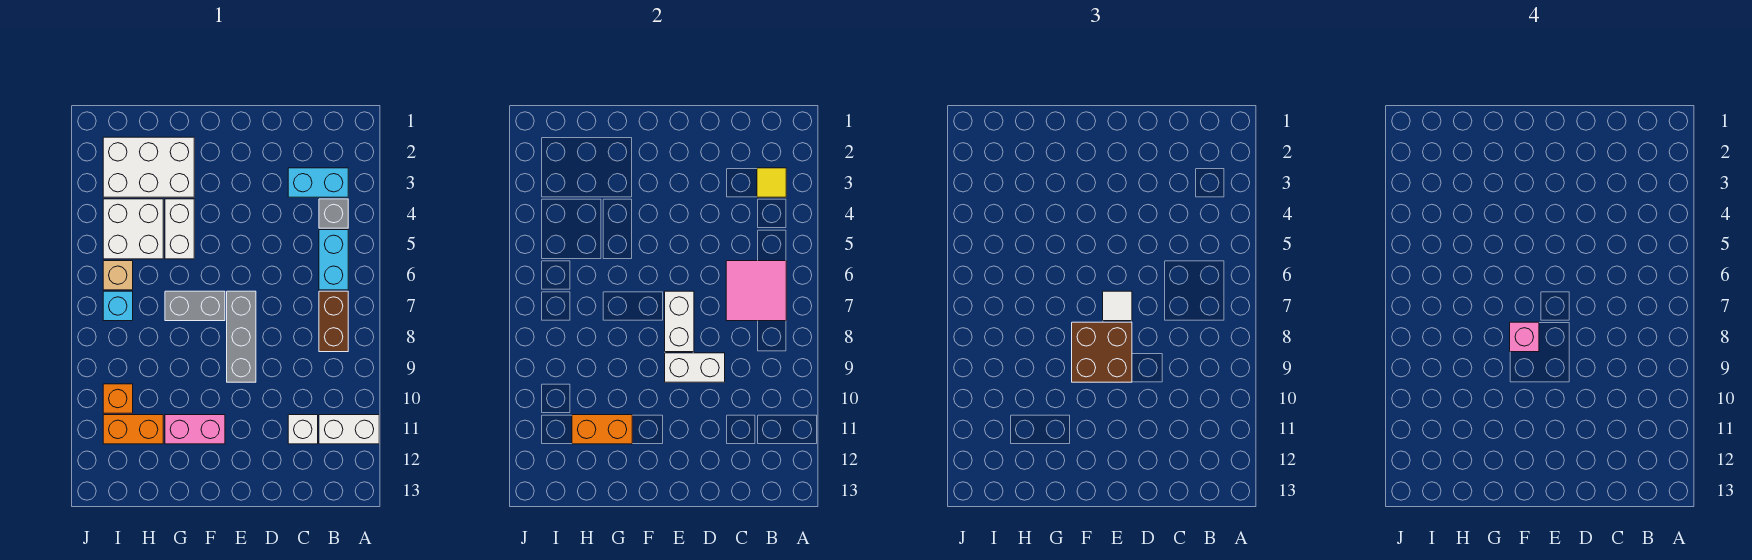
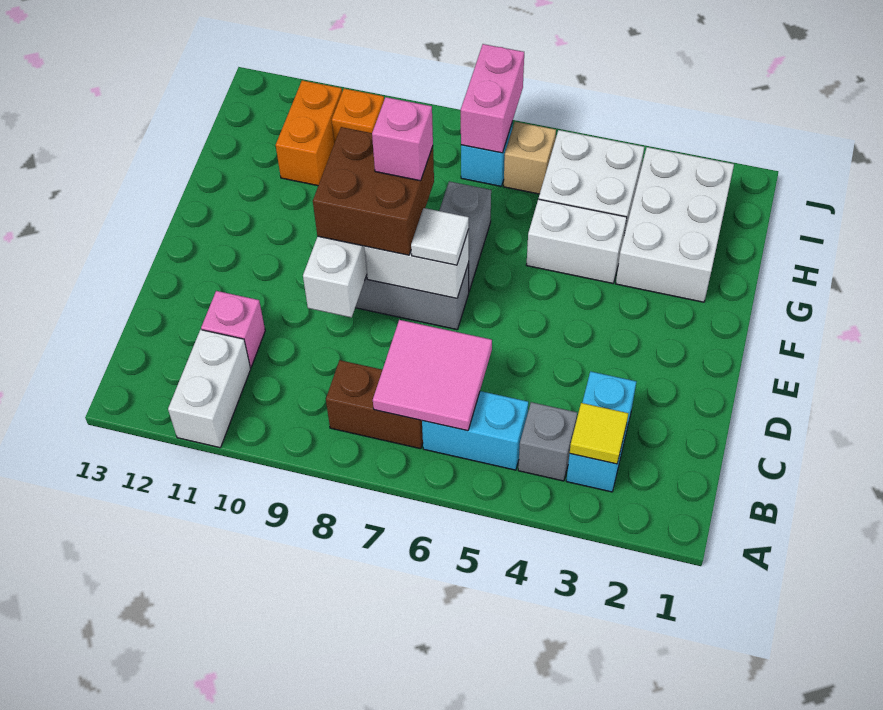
white brick C11 level 1 -> pink brick C11 level 1
pink brick F11:G11 level 1 -> pink brick I7:J7 level 2
orange brick G11:H11 level 2 -> none

